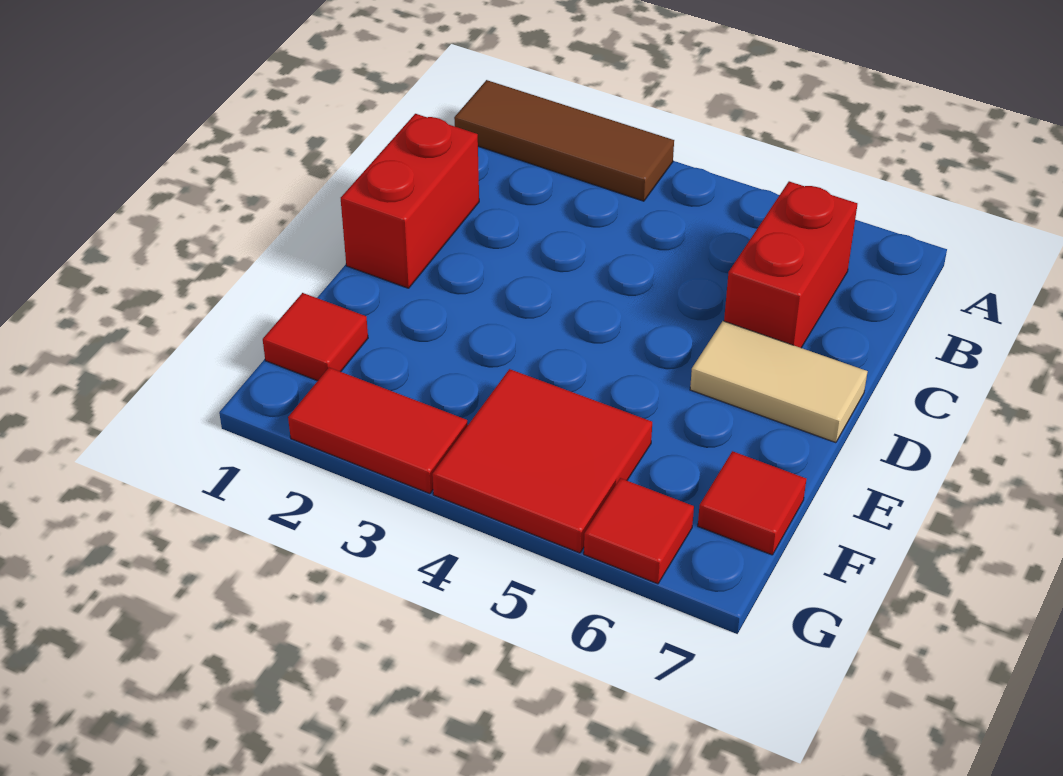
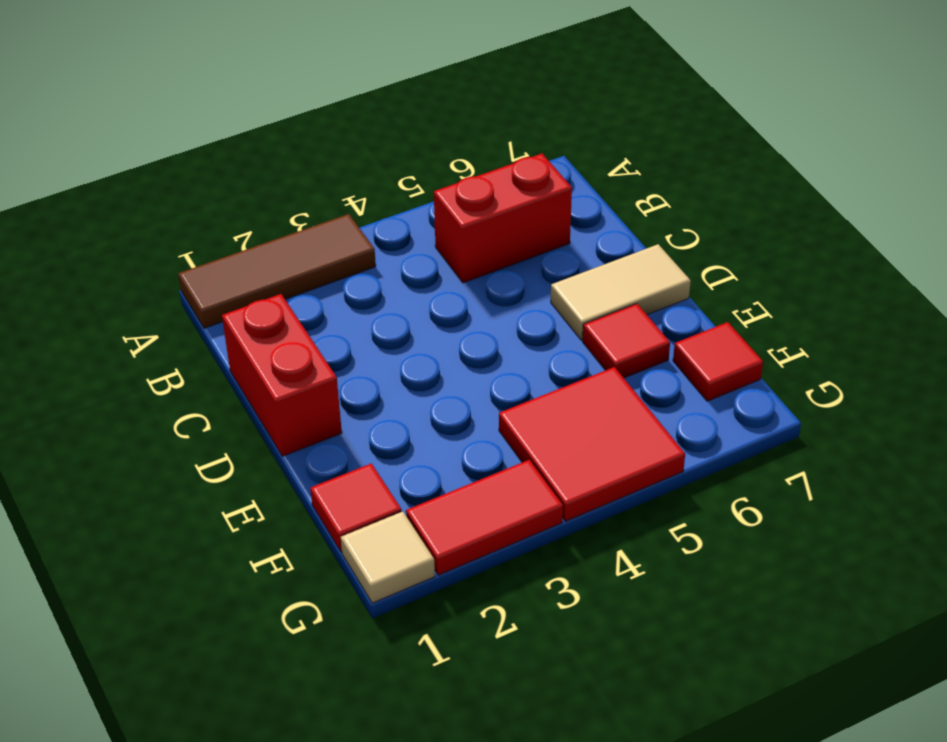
red brick B6:C6 level 1 -> red brick B5:B6 level 1
none -> tan tile G1 level 1
red tile G6 level 1 -> red tile E6 level 1

